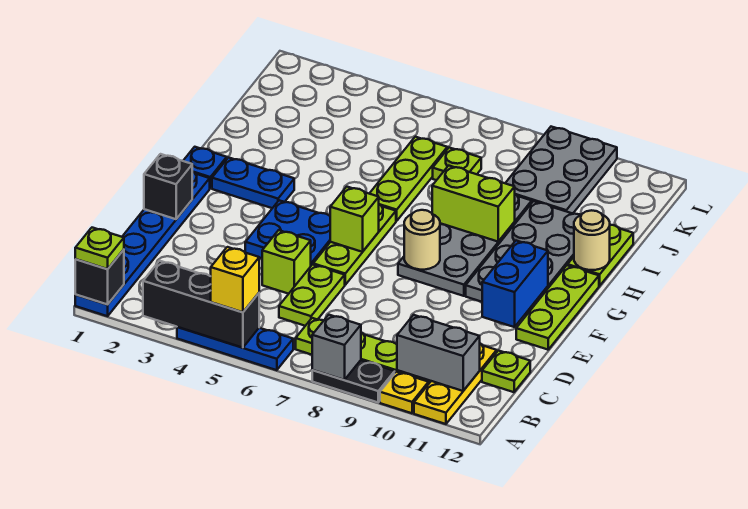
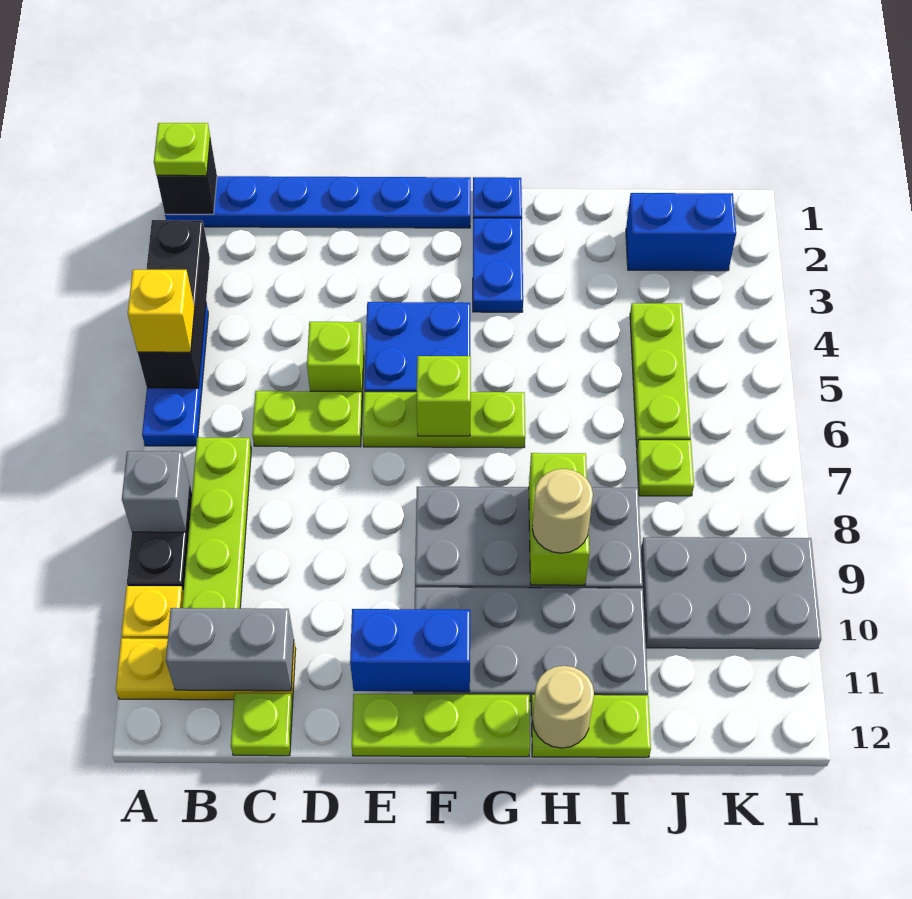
grey brick B10:B11 level 2 -> grey brick B11:C11 level 2
black brick E1 level 2 -> none
tan round brick F8 level 2 -> tan round brick H9 level 3
lime plate H6:J6 level 1 -> lime plate J4:J6 level 1
none -> blue brick J2:K2 level 1

